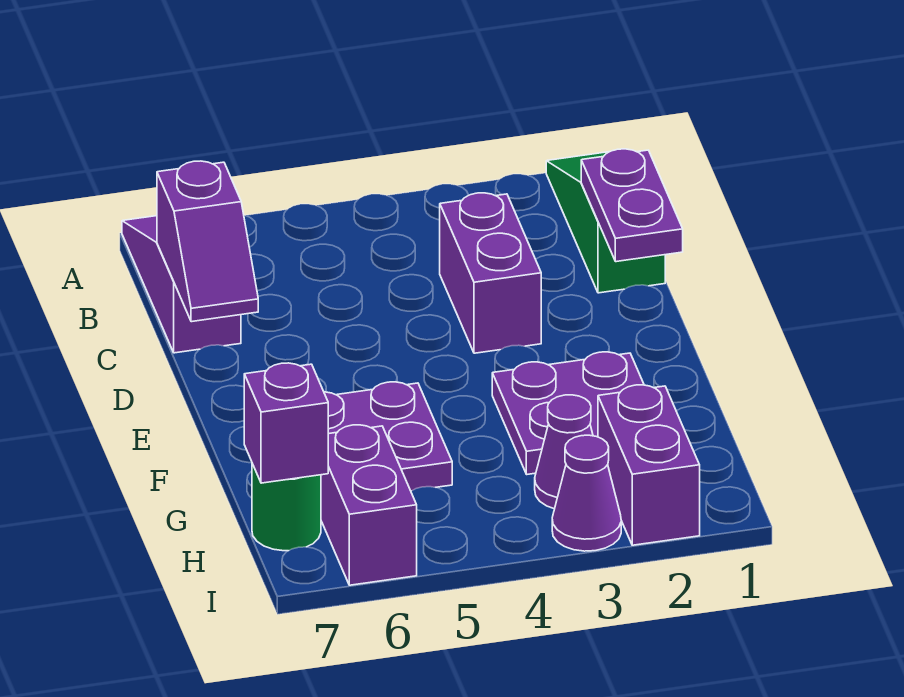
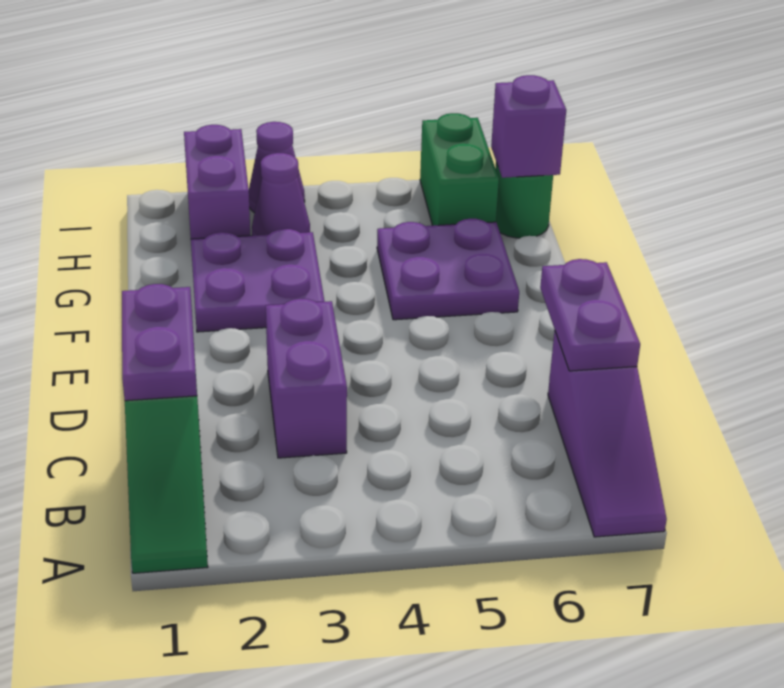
purple slope C7:D7 level 2 top C -> purple plate C7:D7 level 2
purple brick H6:I6 level 1 -> green brick H6:I6 level 1

